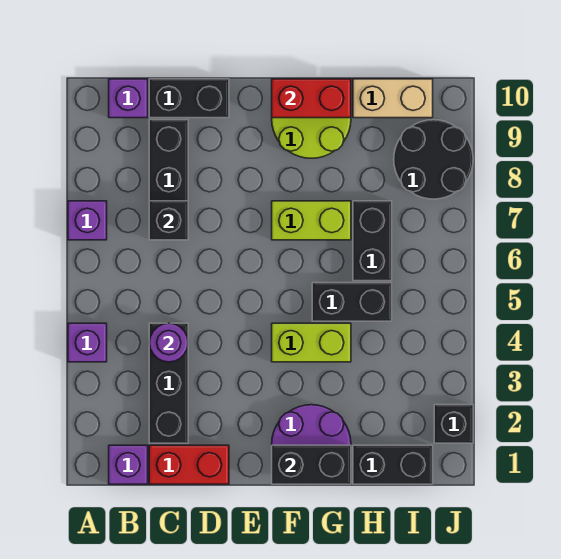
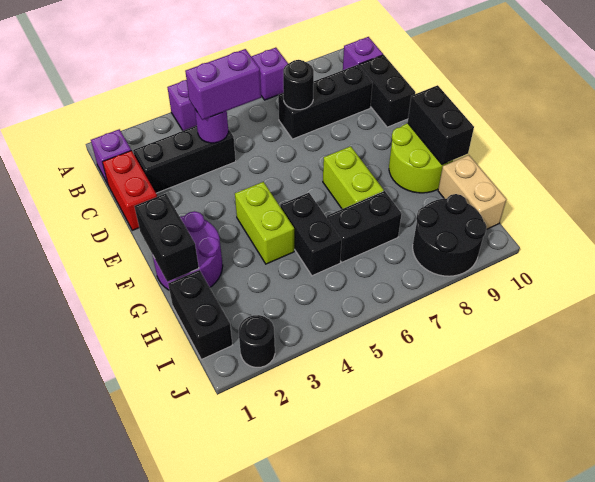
none -> purple brick C4:C5 level 3
black brick C7 level 2 -> black round brick C7 level 2
red brick F10:G10 level 2 -> black brick F10:G10 level 2
black brick J2 level 1 -> black round brick J2 level 1

